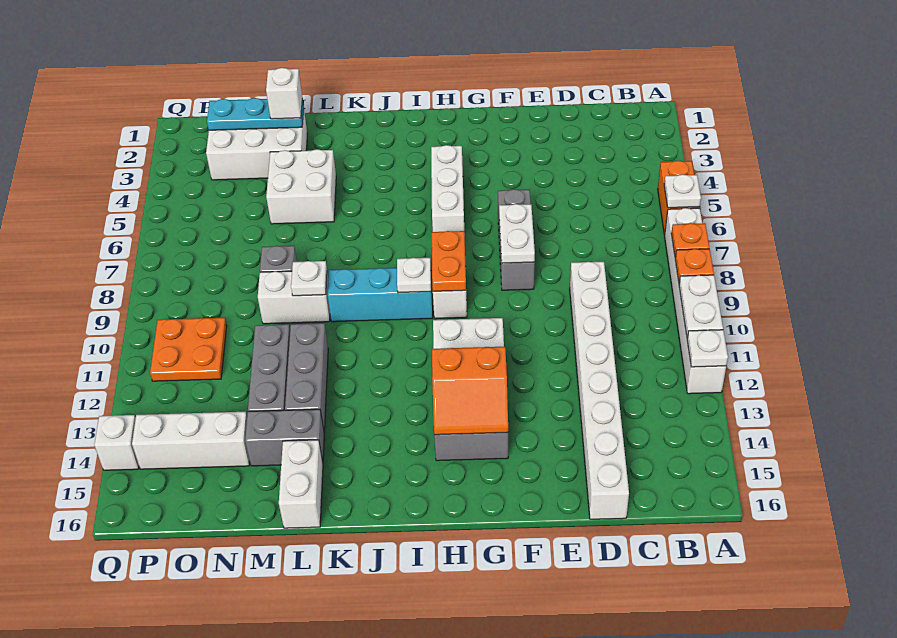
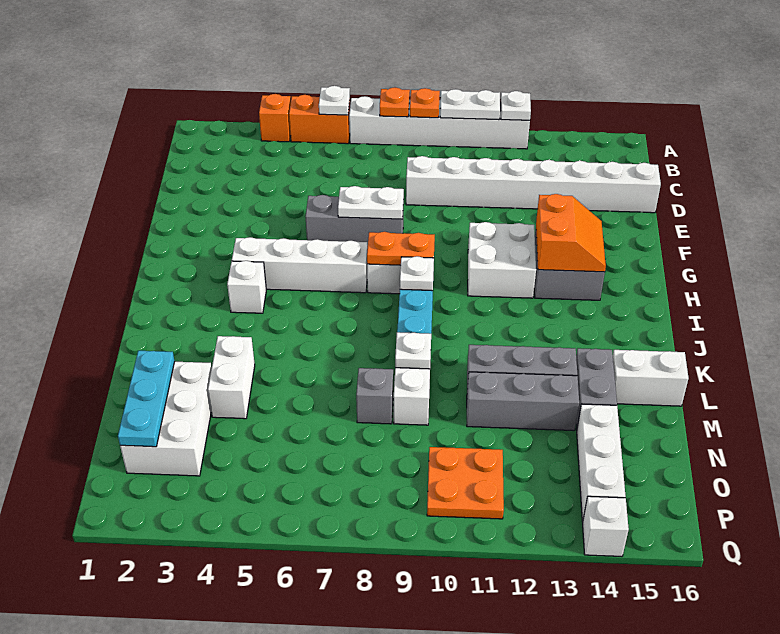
none -> orange brick A4 level 1
white brick H4:H6 level 1 -> white brick H4:H7 level 1
white brick L4:M5 level 1 -> white brick L4:M4 level 1
white brick M2 level 3 -> white brick I4 level 1

